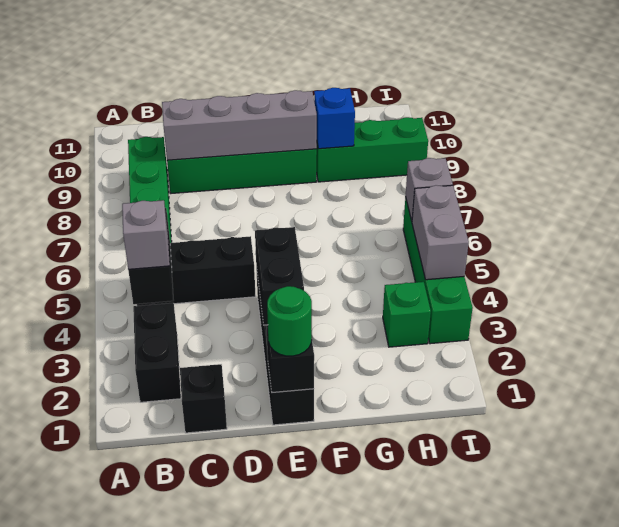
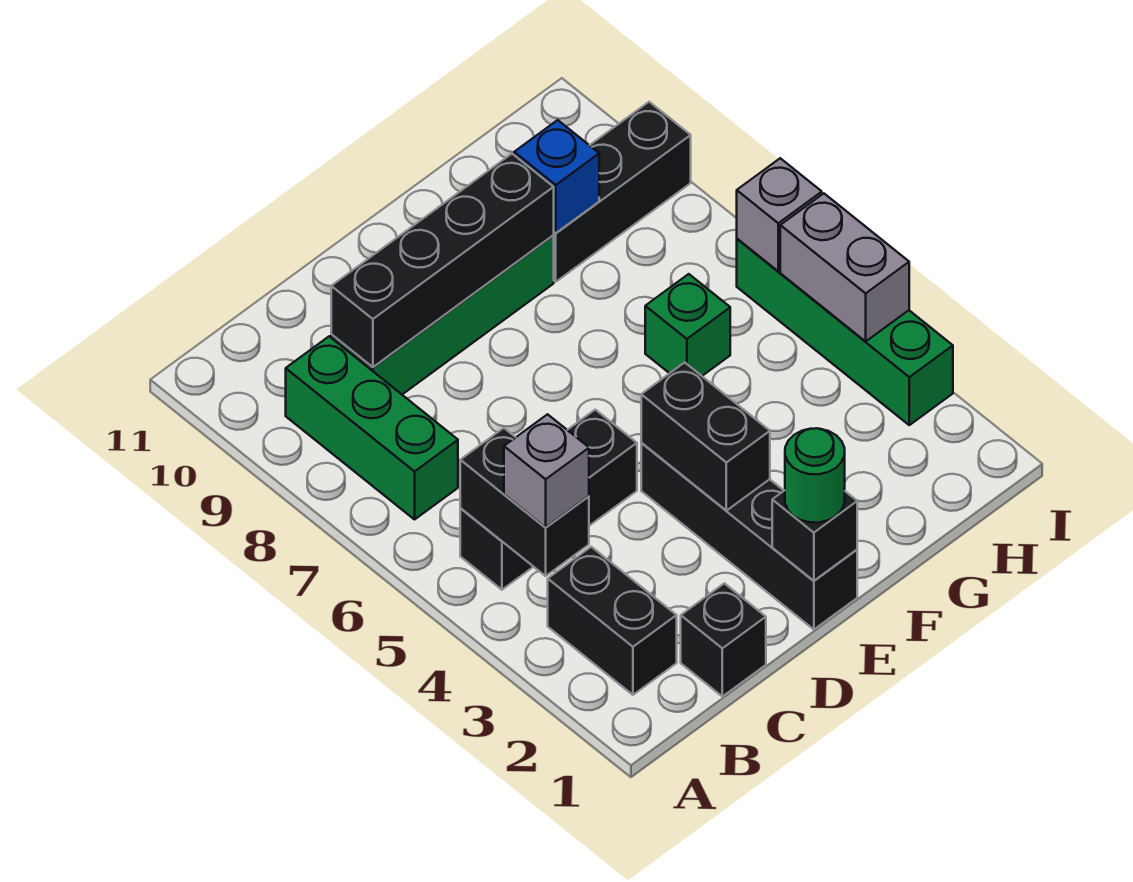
grey brick C9:F9 level 2 -> black brick C9:F9 level 2
green brick G9:I9 level 1 -> black brick G9:I9 level 1
green brick H3 level 1 -> green brick G6 level 1

